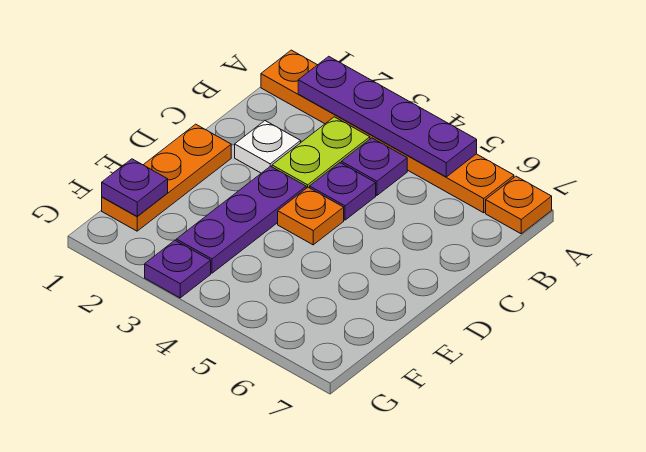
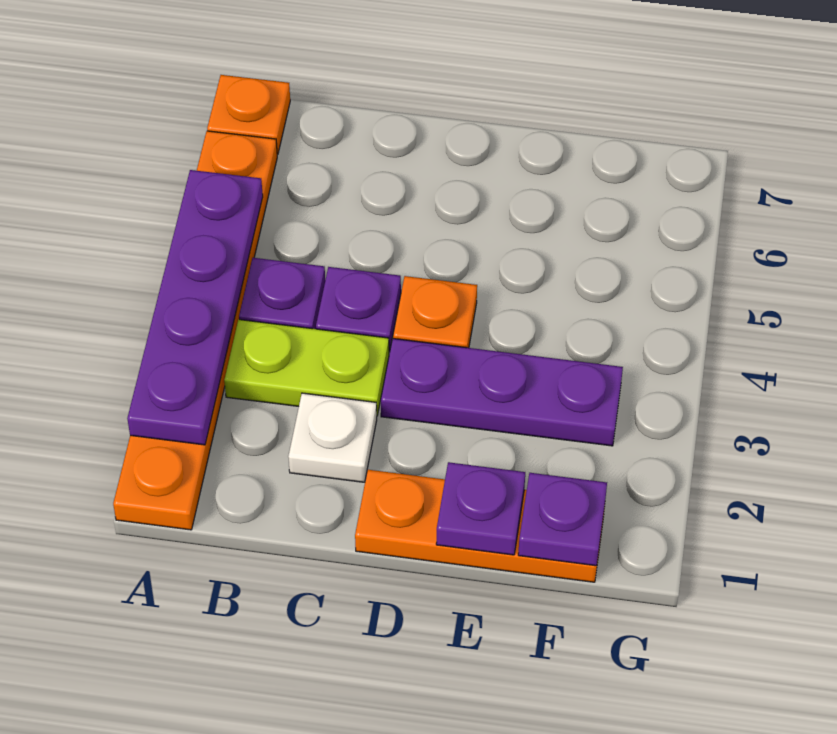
purple plate G3 level 1 -> purple plate E1 level 2

